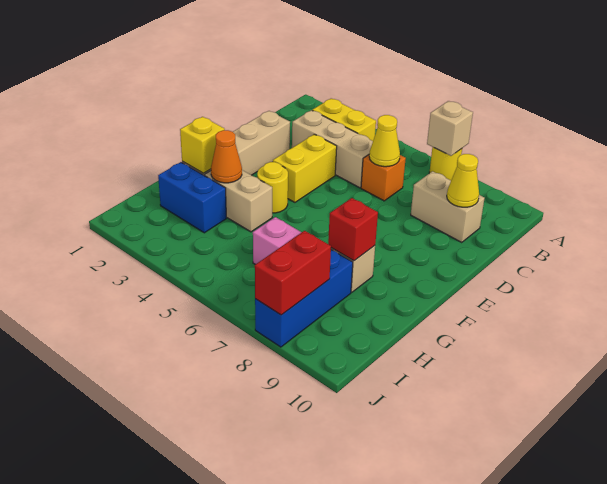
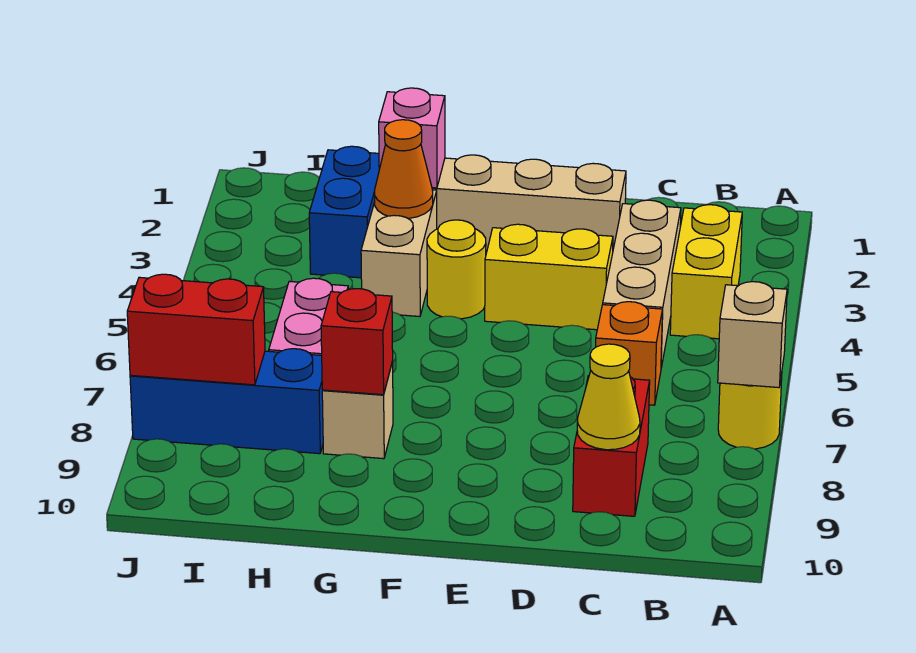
yellow cone C6 level 2 -> none
tan brick C8:C9 level 1 -> red brick C8:C9 level 1
yellow brick G2 level 2 -> pink brick G2 level 2

